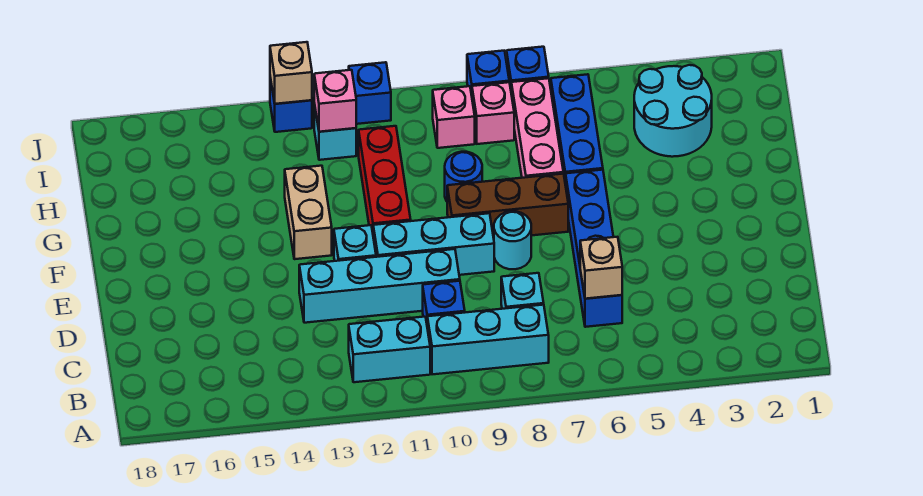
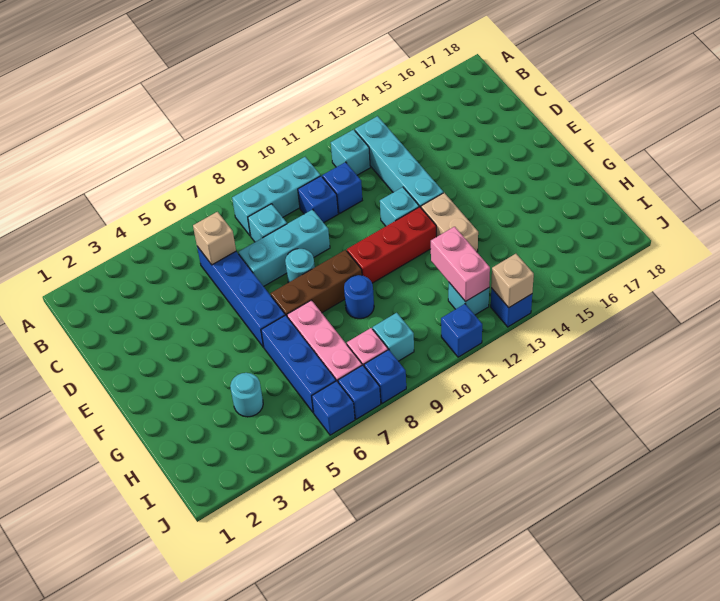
cyan brick B11:B12 level 1 -> cyan brick B12 level 1
none -> blue brick C11 level 1
cyan brick D10:D13 level 1 -> cyan brick B13:E13 level 1
cyan brick E9:E11 level 1 -> cyan brick D7:D9 level 1
red brick F11:H11 level 1 -> red brick F10:F12 level 1
cyan round brick H3:I4 level 1 -> cyan round brick H4 level 1
pink brick I9 level 1 -> cyan brick I9 level 1
pink brick I12 level 2 -> pink brick H12:I12 level 2
none -> blue brick J6 level 1

